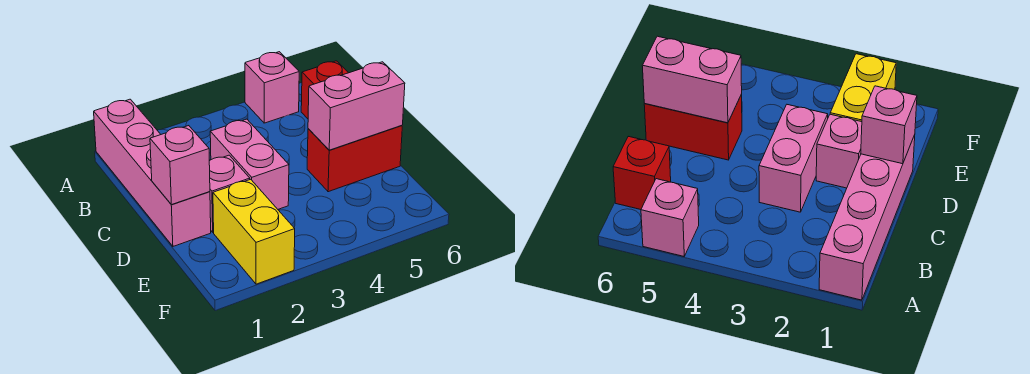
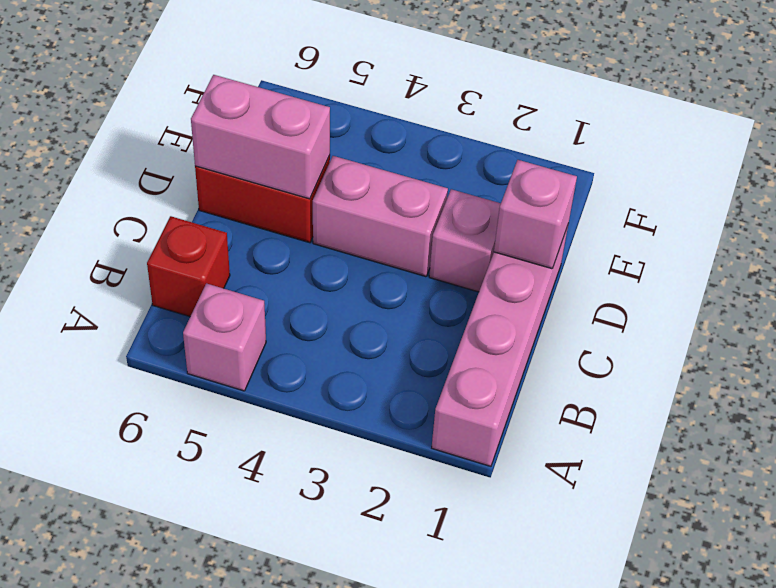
pink brick C3:D3 level 1 -> pink brick D3:D4 level 1
yellow brick E2:F2 level 1 -> none

